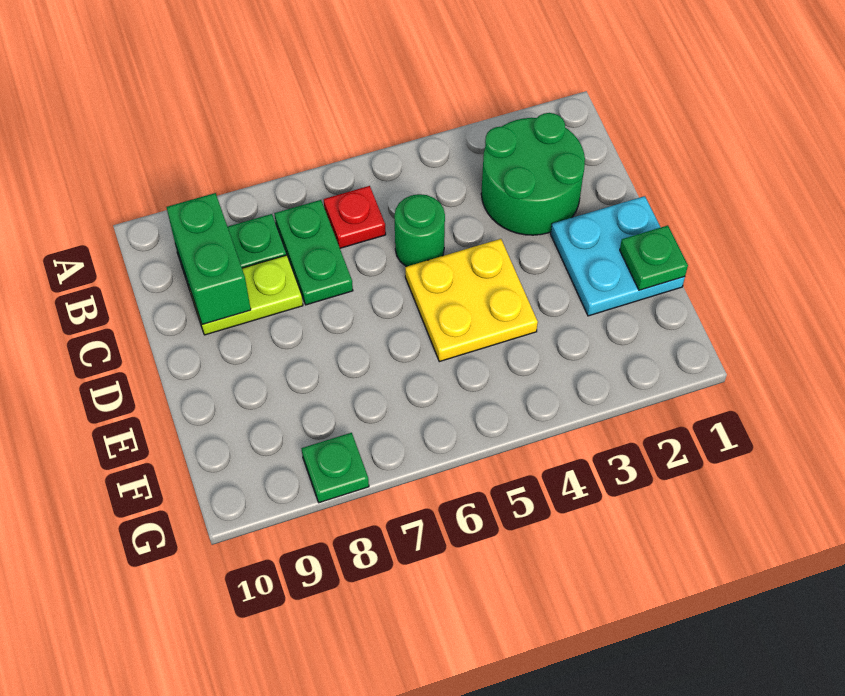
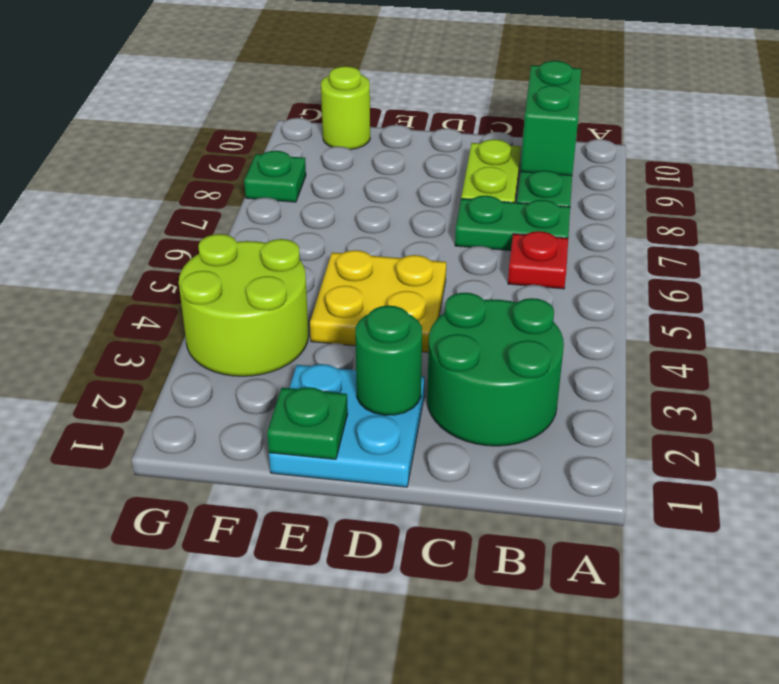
green brick B9:C9 level 2 -> green brick B9:B10 level 2
green round brick C5 level 1 -> green round brick D2 level 2
none -> lime round brick F3:G4 level 1
none -> lime round brick F10 level 1

